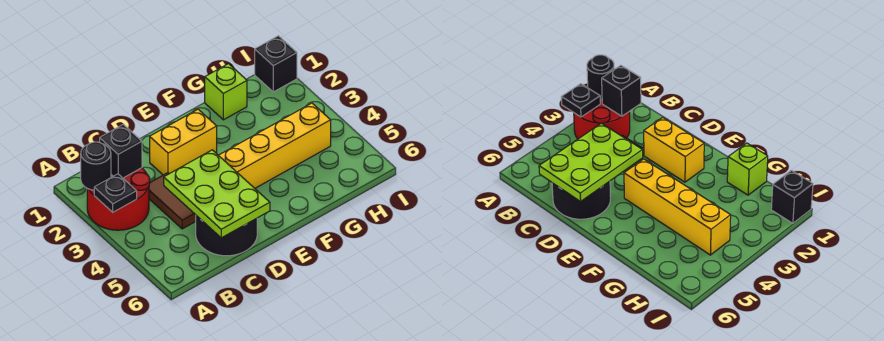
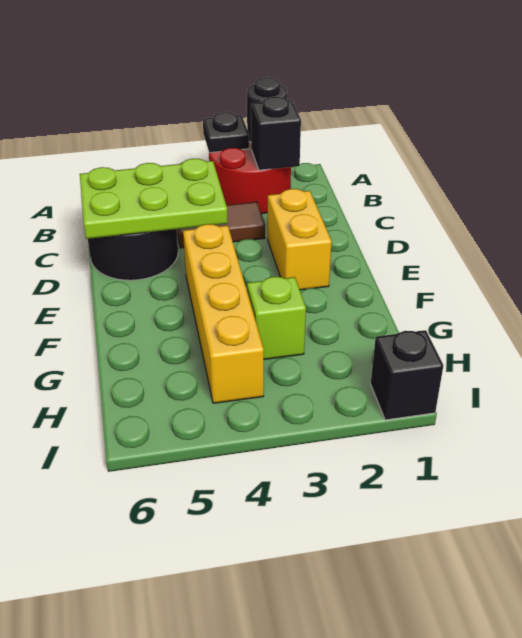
lime brick G1 level 1 -> lime brick G3 level 1

